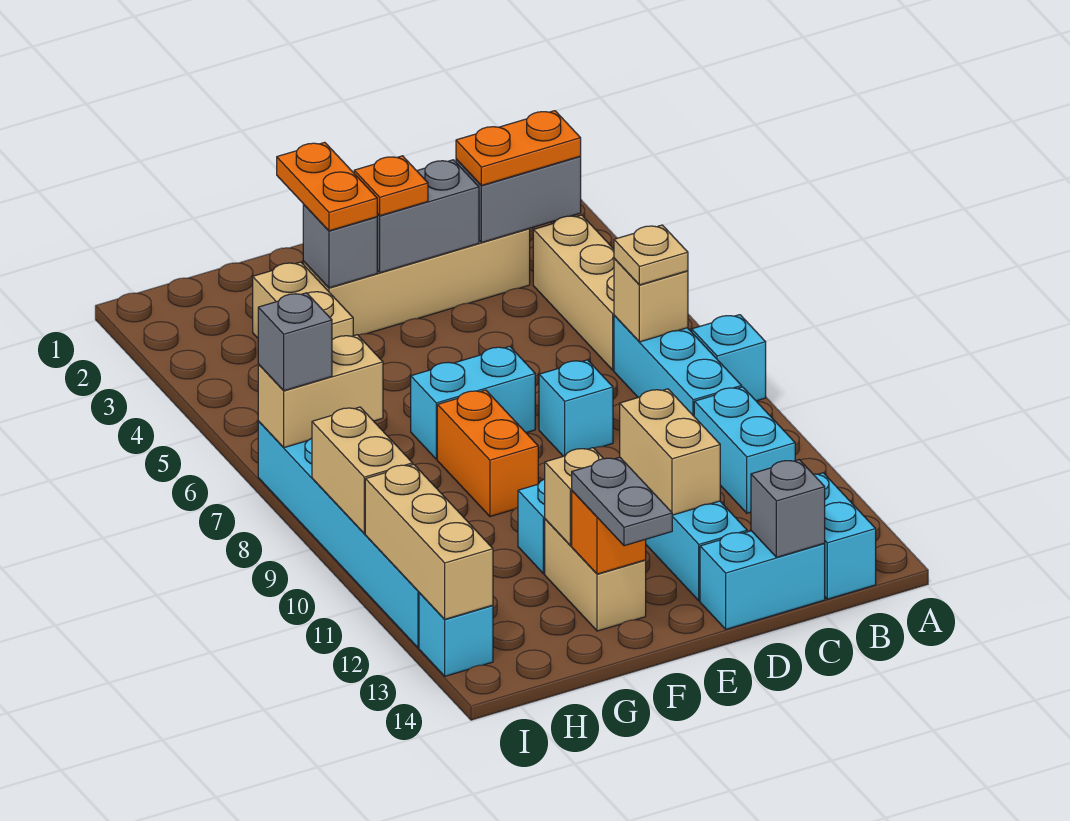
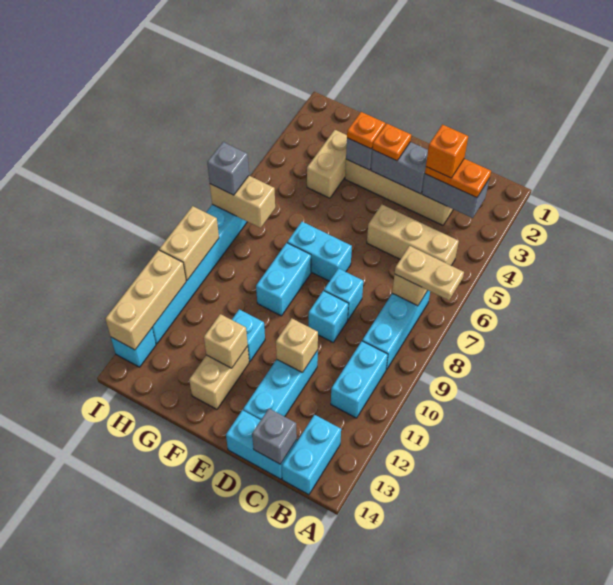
cyan brick A8 level 1 -> cyan brick D9 level 1
tan brick B4:B6 level 1 -> tan brick B5:D5 level 1
tan plate B7 level 3 -> tan plate A7:B7 level 3
tan brick D11:D12 level 2 -> tan brick D11 level 2
orange plate F2:F3 level 3 -> orange plate F3 level 3
orange brick F8:F9 level 1 -> cyan brick F8:F9 level 1
orange brick F13 level 2 -> orange brick C3 level 4
grey plate F13:F14 level 3 -> none

